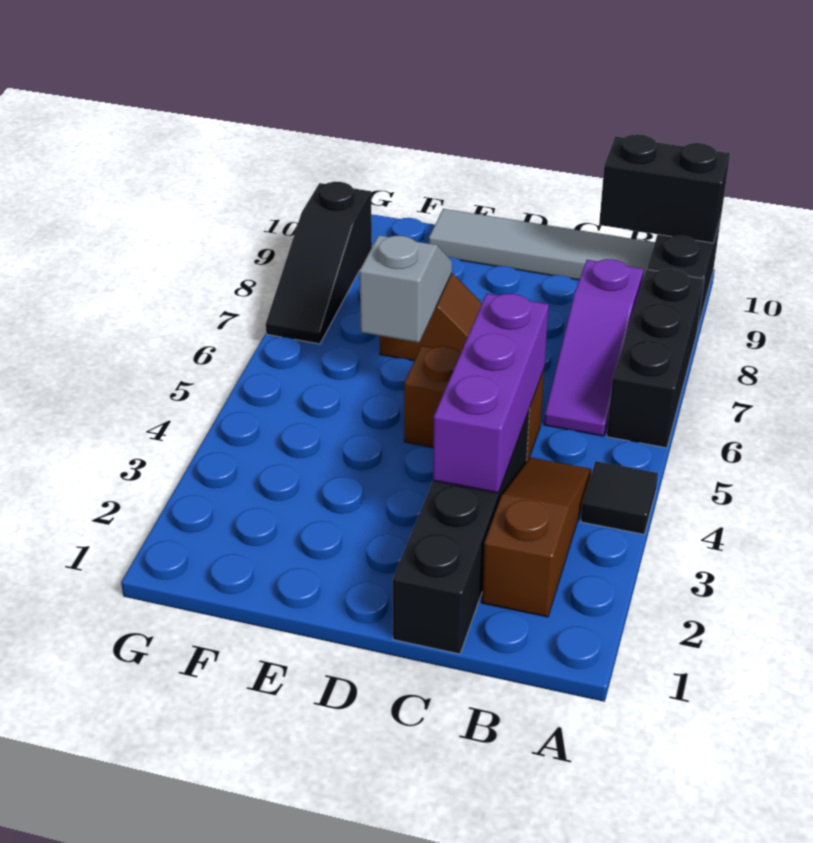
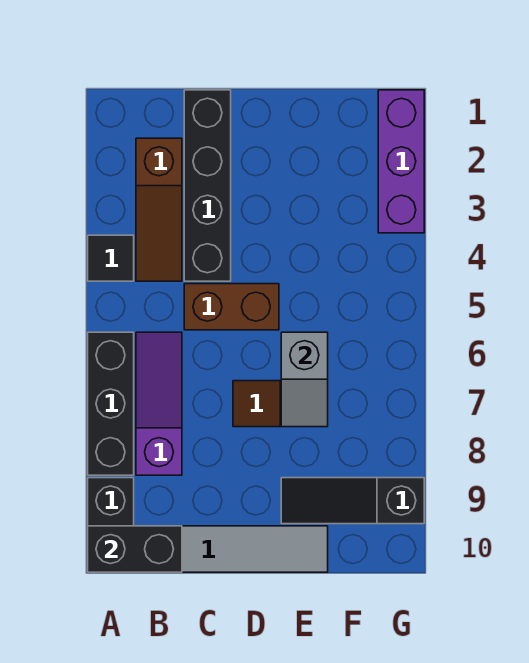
purple brick C3:C5 level 2 -> purple brick G1:G3 level 1
black slope G7:G9 level 1 top 9 -> black slope E9:G9 level 1 top G

